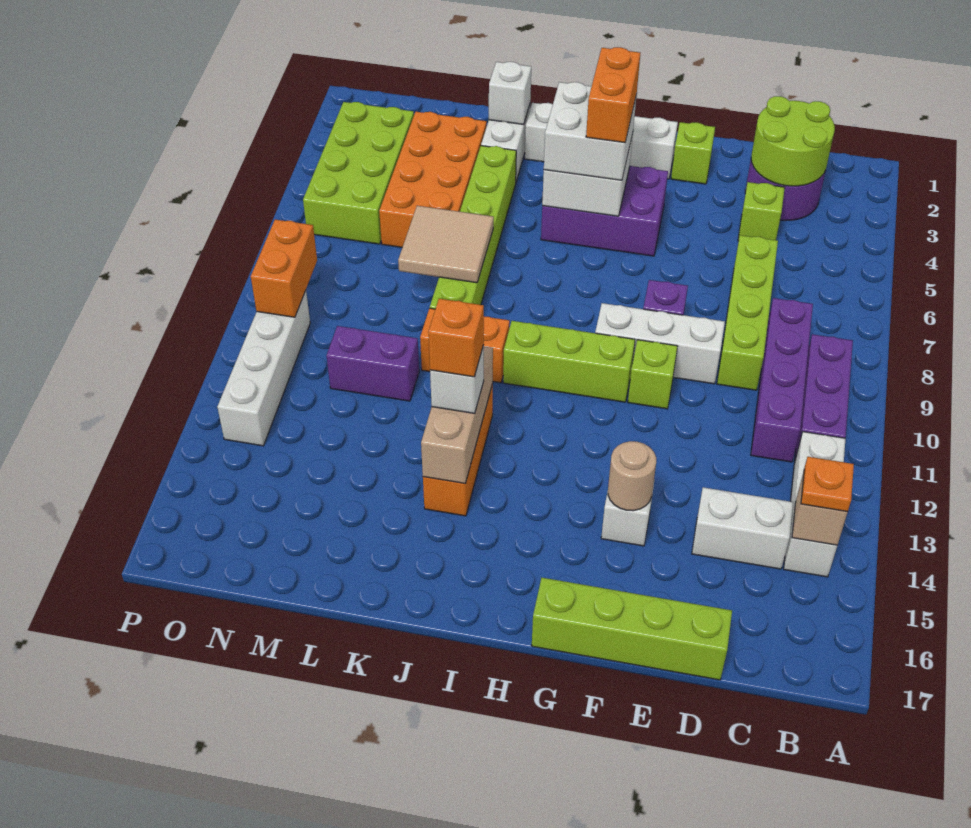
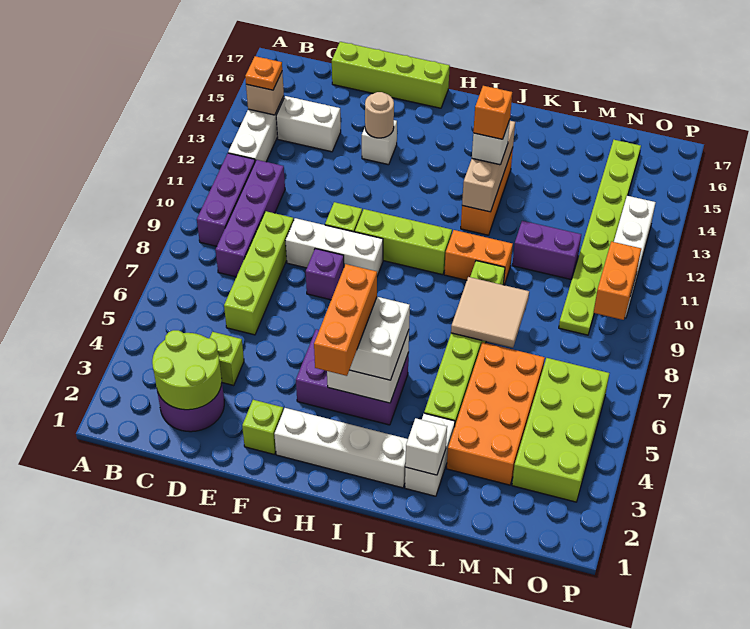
orange brick H4:H5 level 4 -> orange brick H3:H5 level 4
none -> lime plate N9:N16 level 1

